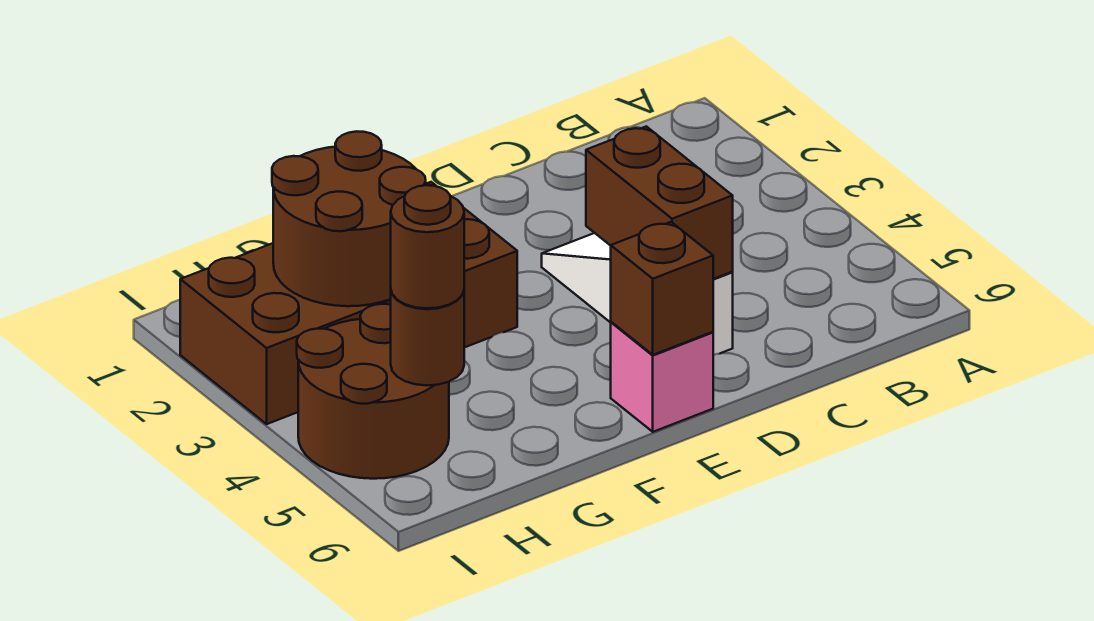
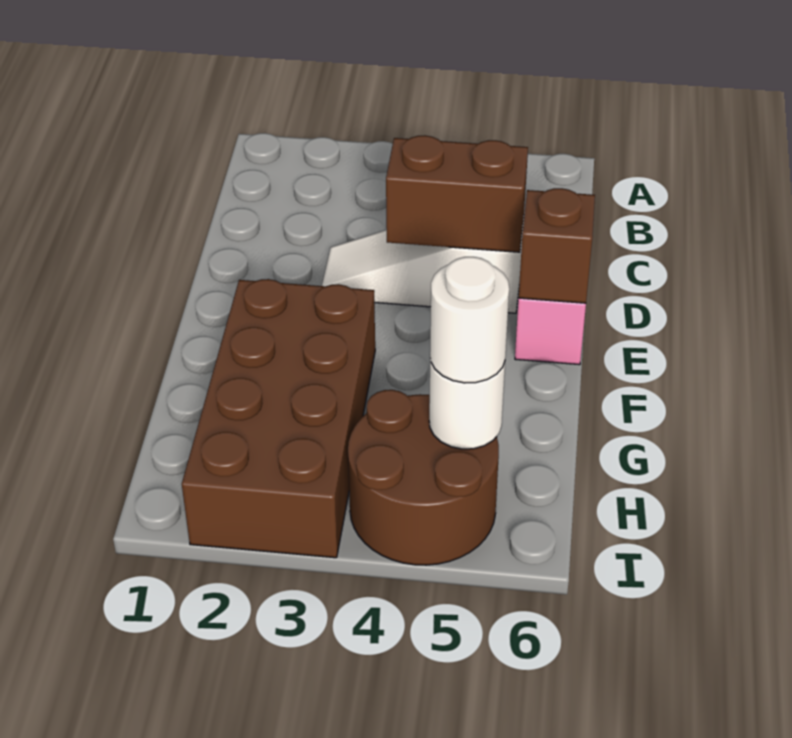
brown round brick G2:H3 level 2 -> none
brown round brick H5 level 2 -> white round brick H5 level 2
brown round brick H5 level 3 -> white round brick H5 level 3

